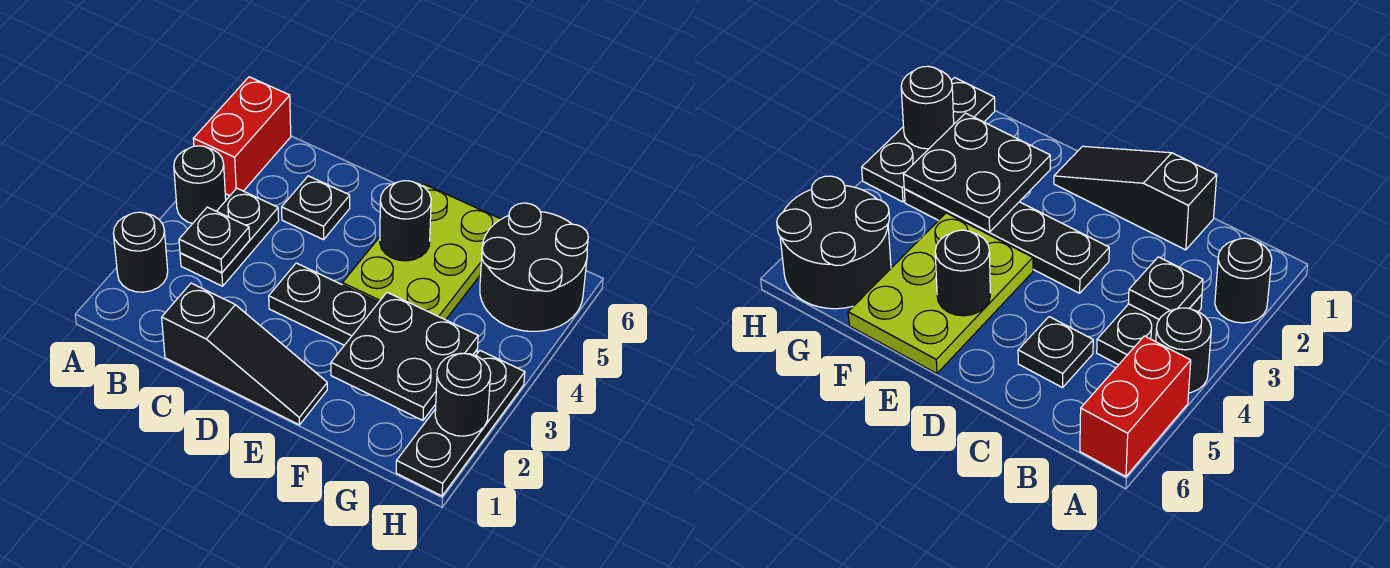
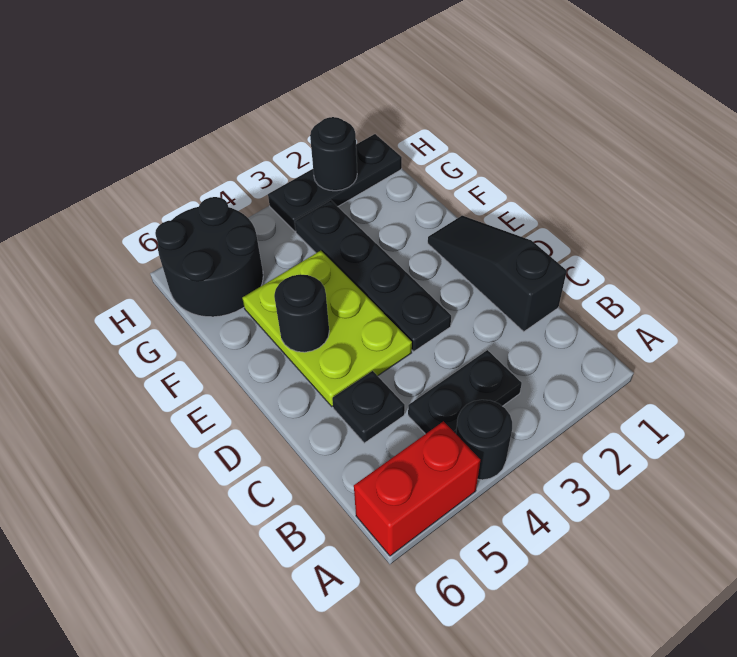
black round brick A2 level 1 -> none
black plate B3 level 2 -> none
lime plate E4:F6 level 1 -> lime plate D4:F5 level 1
black plate F2:G3 level 2 -> none

